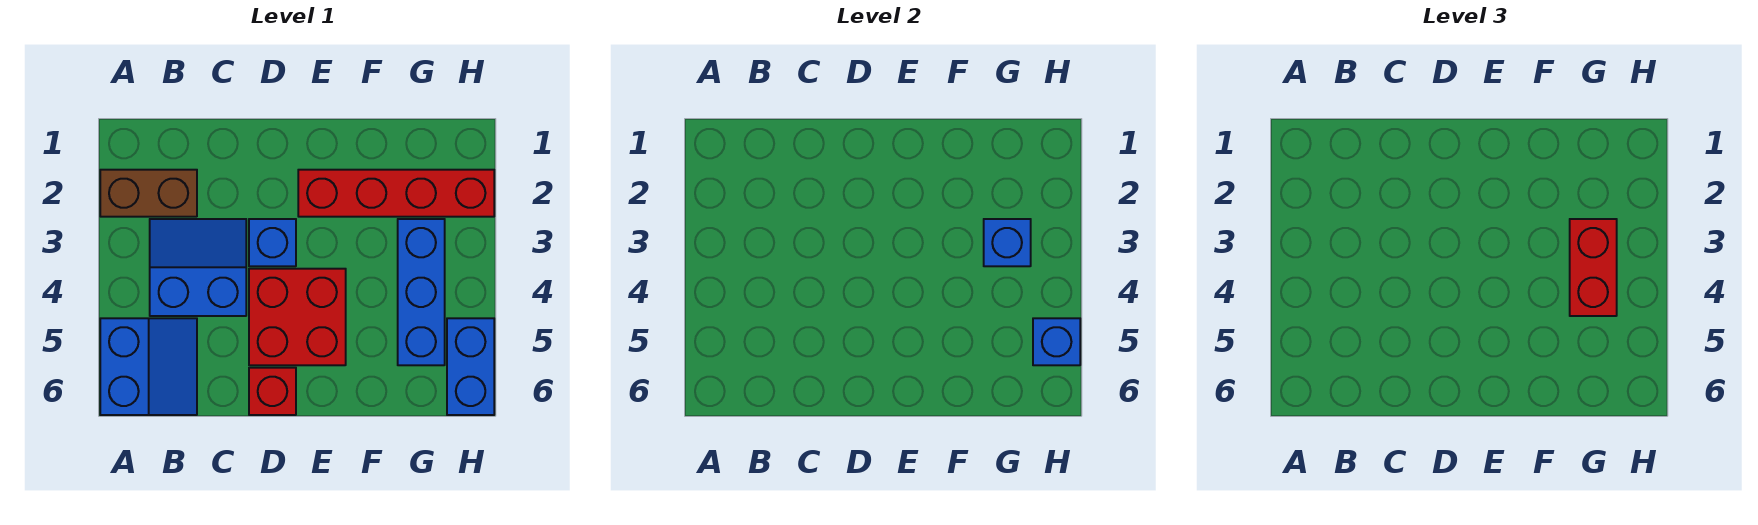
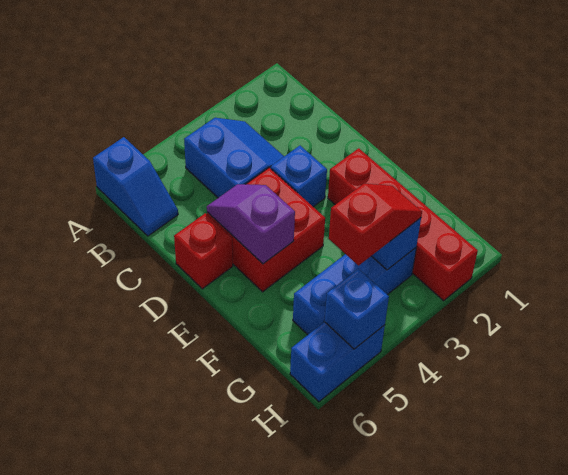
brown brick A2:B2 level 1 -> none
blue slope A5:B6 level 1 top A -> blue slope A6:B6 level 1 top A
none -> purple slope D5:E5 level 2 top E
red brick G3:G4 level 3 -> red slope G3:G4 level 3 top 4

